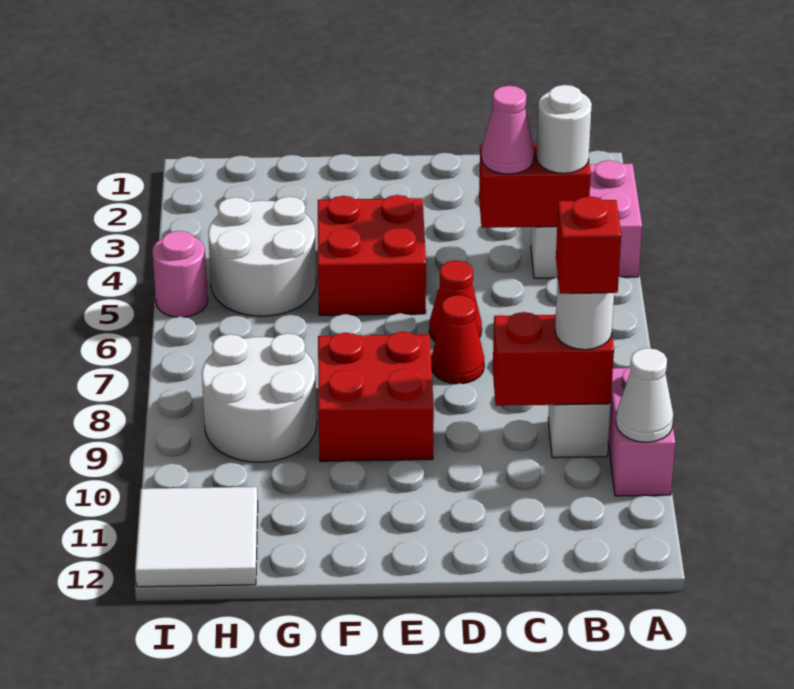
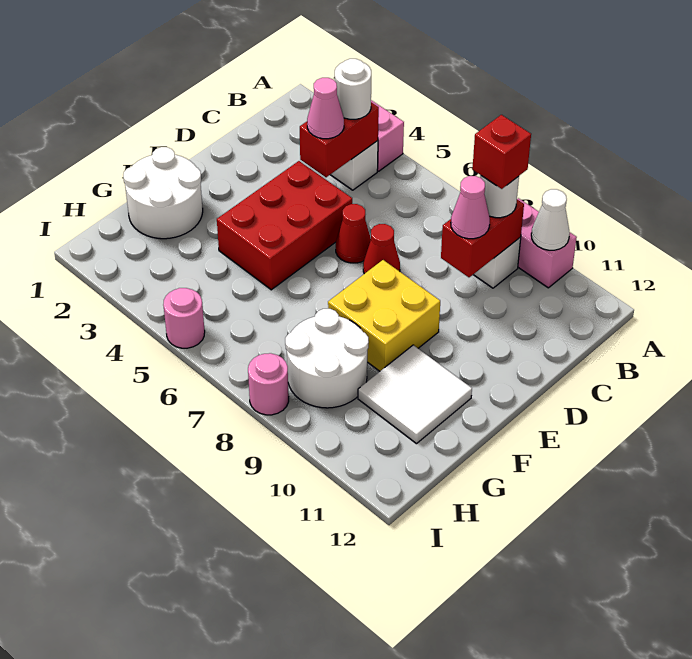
none -> pink cone C9 level 3
red brick E4:F5 level 1 -> red brick D4:F5 level 1
red brick E8:F9 level 1 -> yellow brick E8:F9 level 1
white round brick G4:H5 level 1 -> white round brick F1:G2 level 1
white tile H11:I12 level 1 -> white tile F10:G11 level 1
none -> pink round brick I8 level 1

